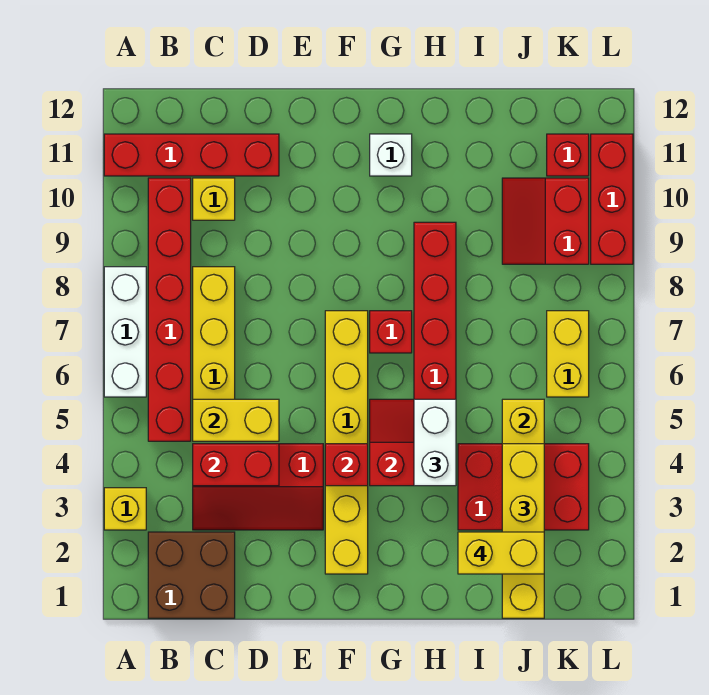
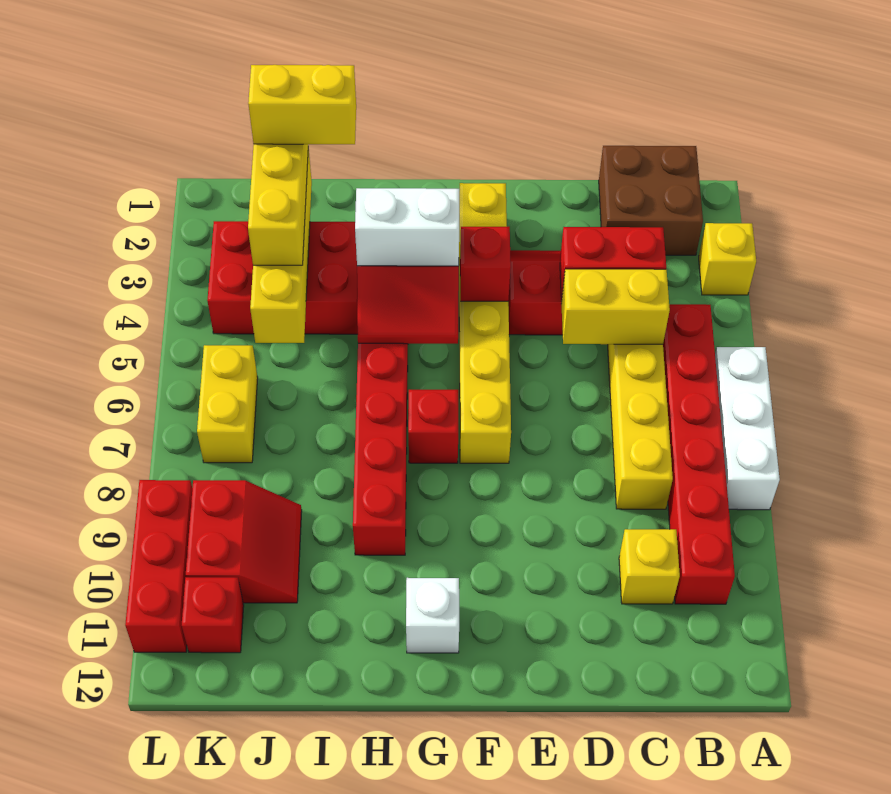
red brick A11:D11 level 1 -> none
white brick H4:H5 level 3 -> white brick G4:H4 level 3

